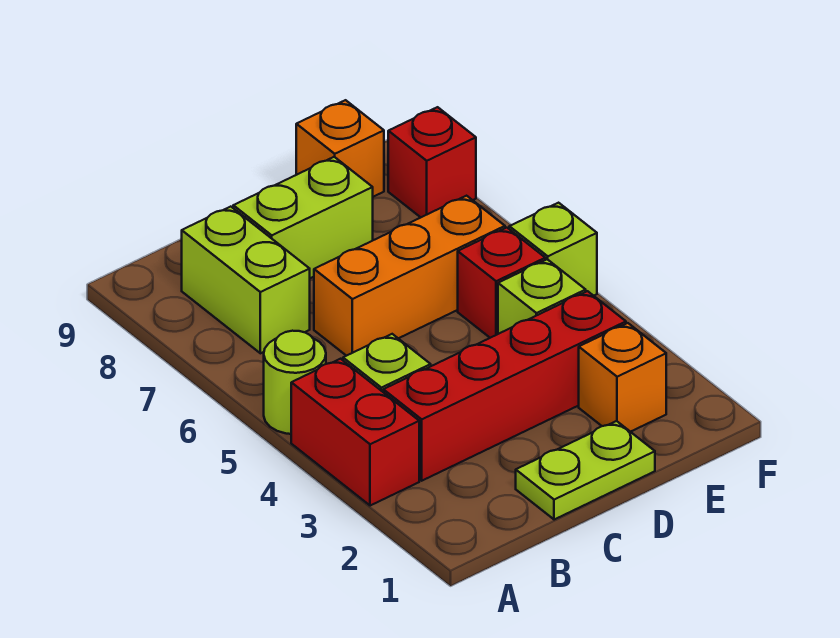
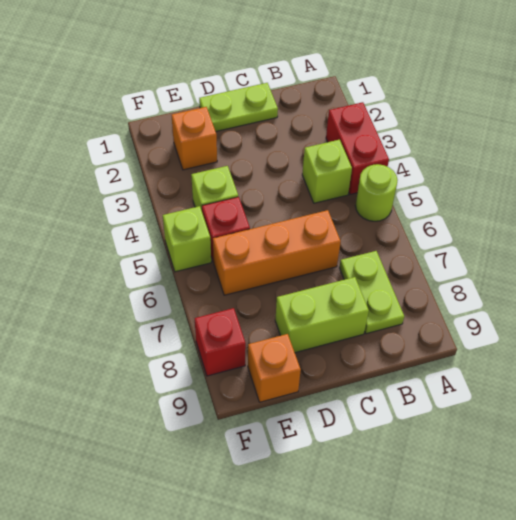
red brick B3:E3 level 1 -> none
lime brick B7:B8 level 1 -> lime plate B7:B8 level 1

